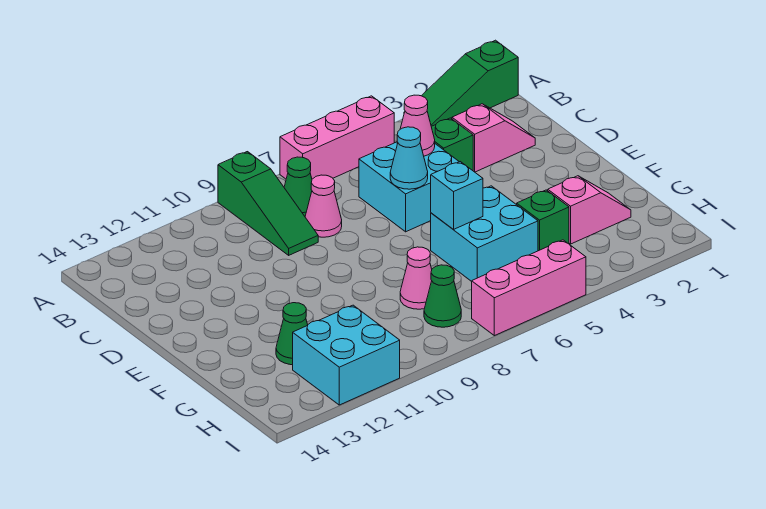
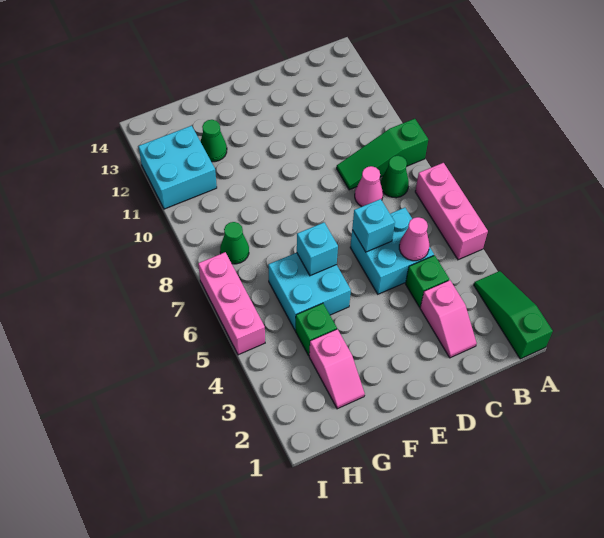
cyan cone D6 level 2 -> cyan brick D6 level 2
pink cone G8 level 1 -> none

